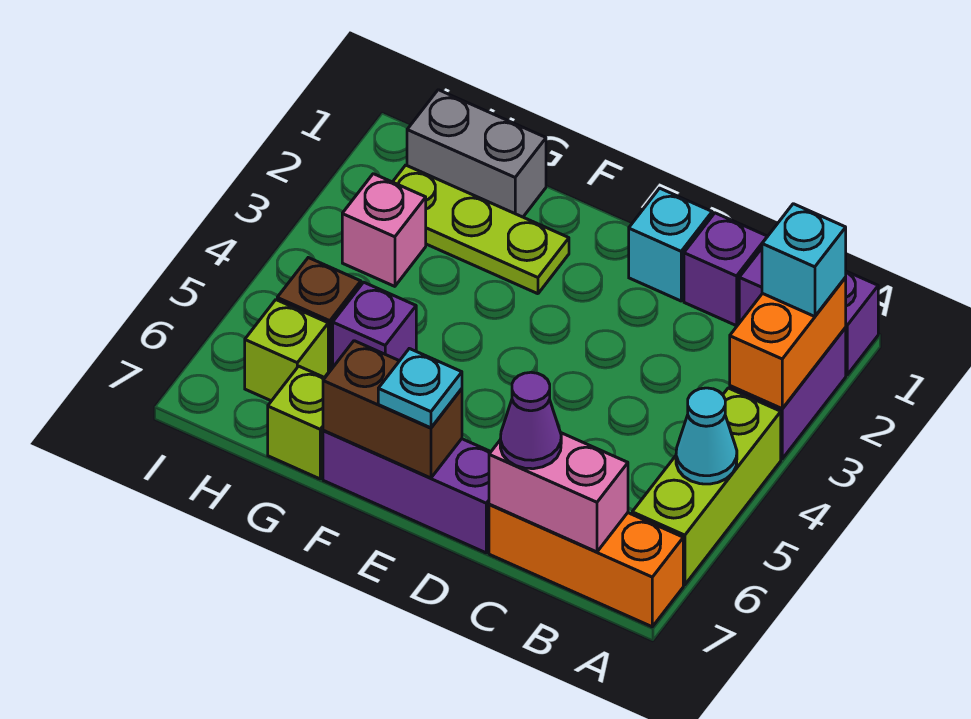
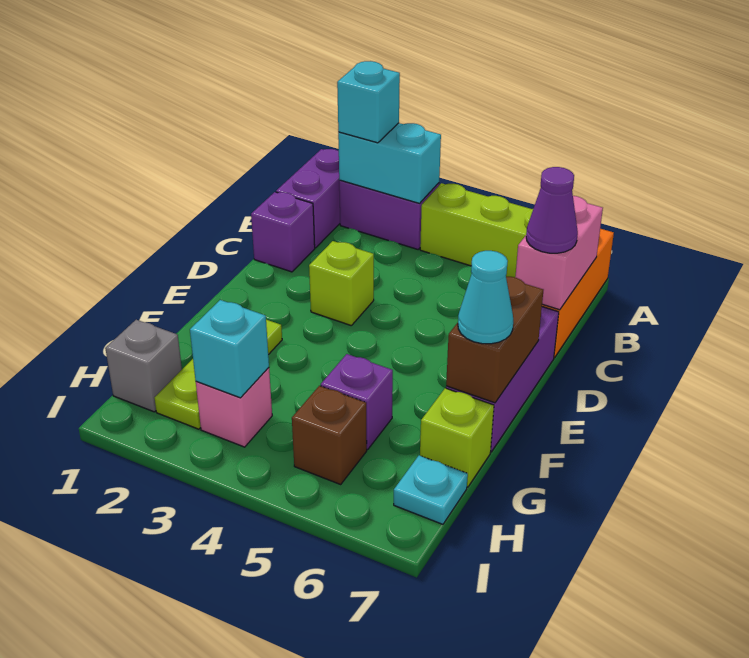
orange brick A2:A3 level 2 -> cyan brick A2:A3 level 2
cyan cone A5 level 2 -> cyan cone F7 level 3
cyan brick D1 level 1 -> cyan brick H3 level 2
cyan plate E7 level 3 -> cyan plate H7 level 1
grey brick G1:H1 level 1 -> grey brick H1 level 1
lime brick H6 level 1 -> lime brick D3 level 1

